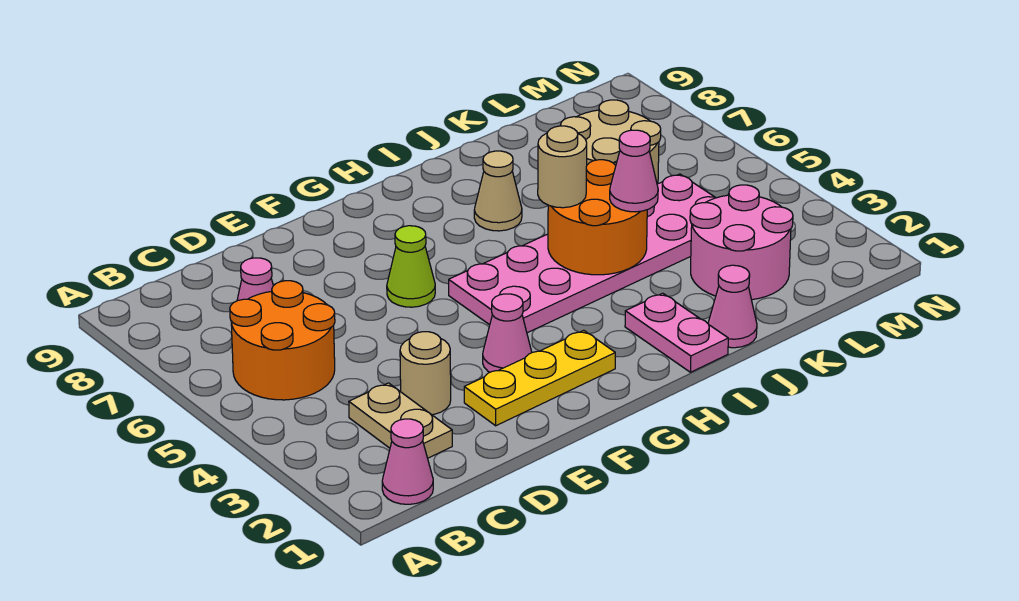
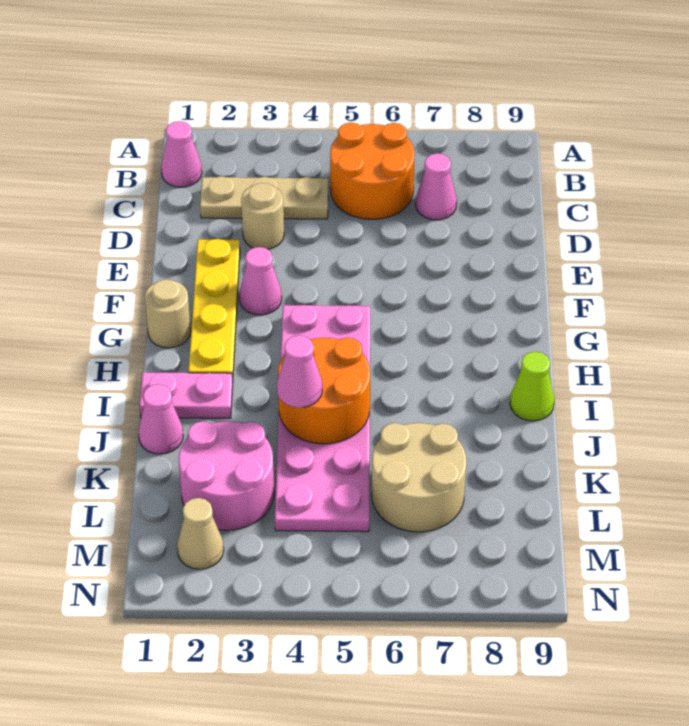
tan plate C2:C3 level 1 -> tan plate C2:C4 level 1
yellow plate E2:G2 level 1 -> yellow plate E2:H2 level 1
lime cone F6 level 1 -> lime cone I9 level 1
tan round brick I5 level 3 -> tan round brick G1 level 1
tan cone I7 level 1 -> tan cone M2 level 1

